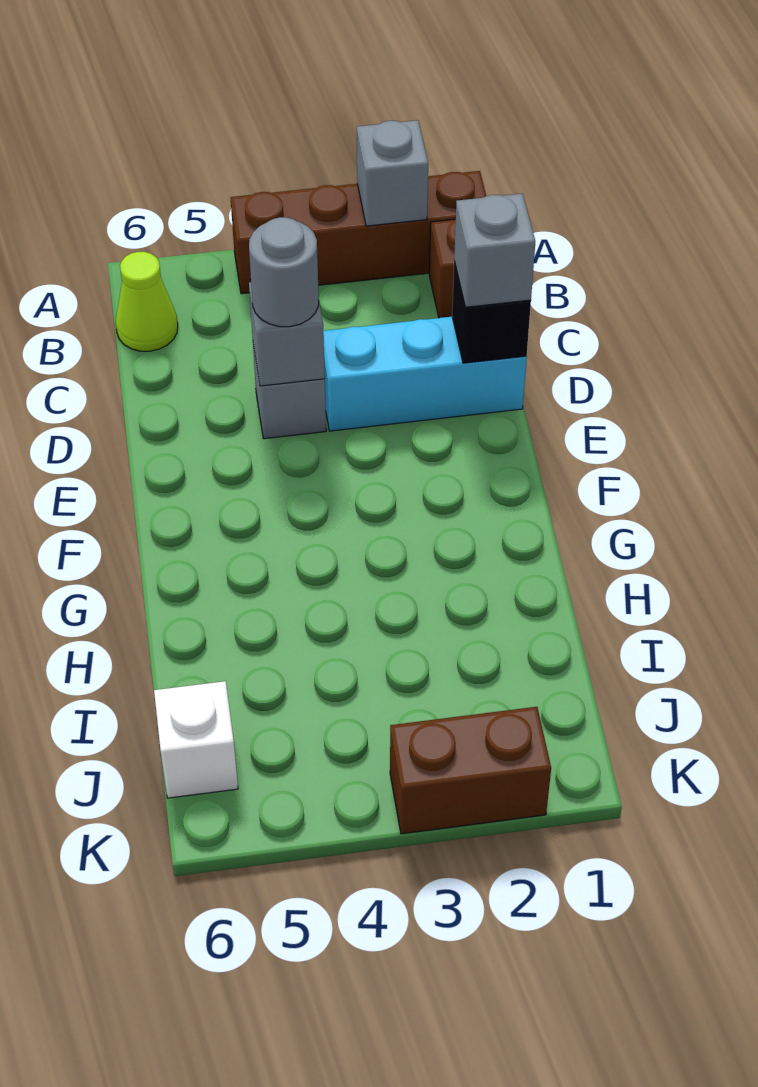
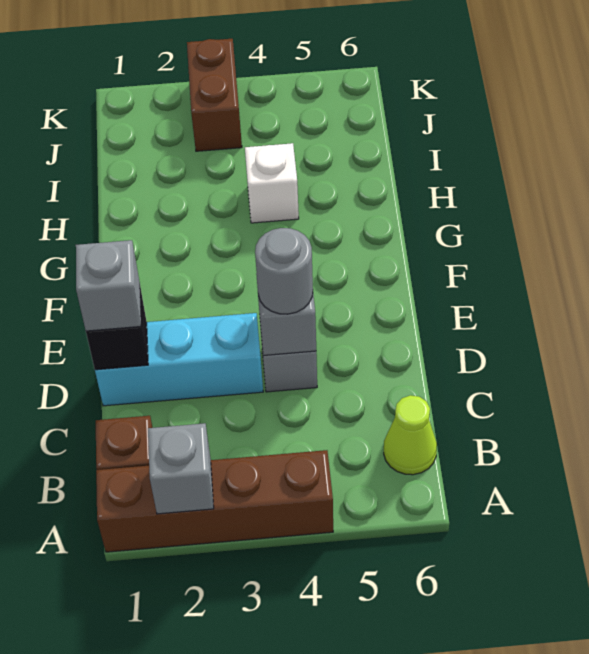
white brick J6 level 1 -> white brick H4 level 1
brown brick K2:K3 level 1 -> brown brick J3:K3 level 1

